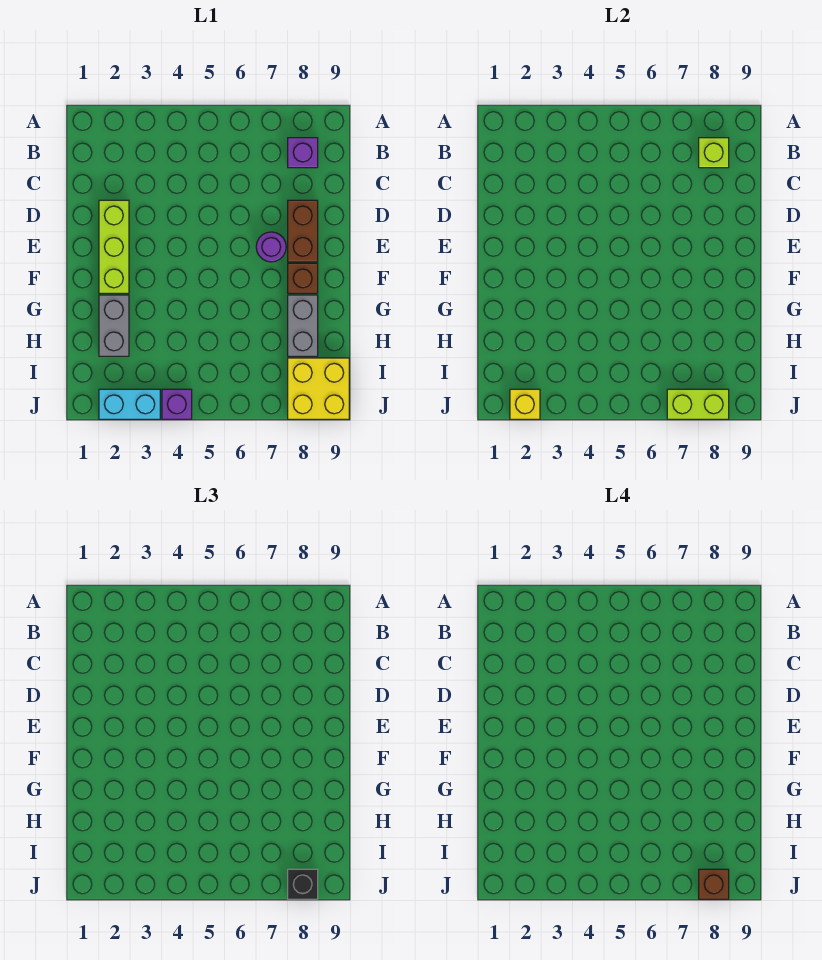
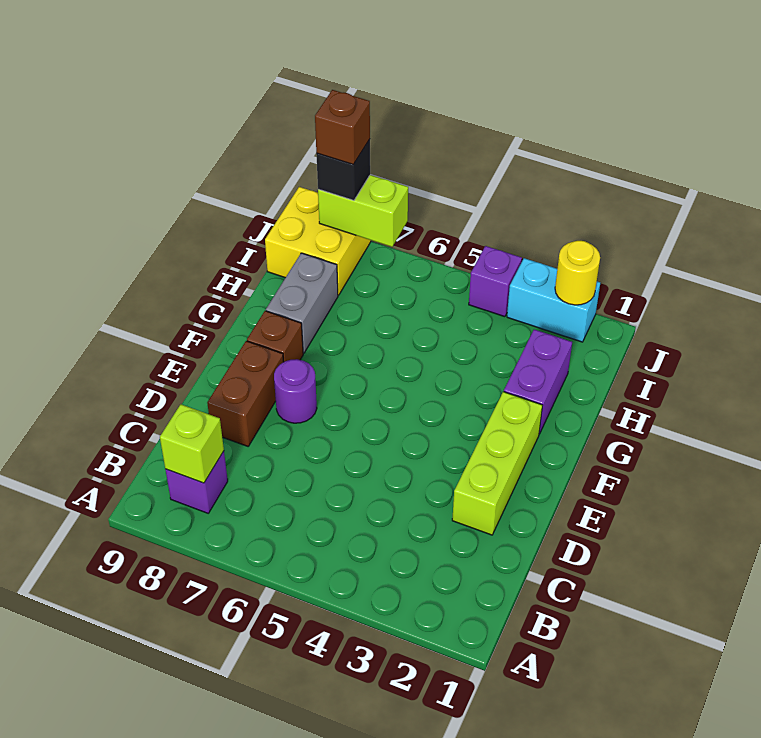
grey brick G2:H2 level 1 -> purple brick G2:H2 level 1
yellow brick J2 level 2 -> yellow round brick J2 level 2

